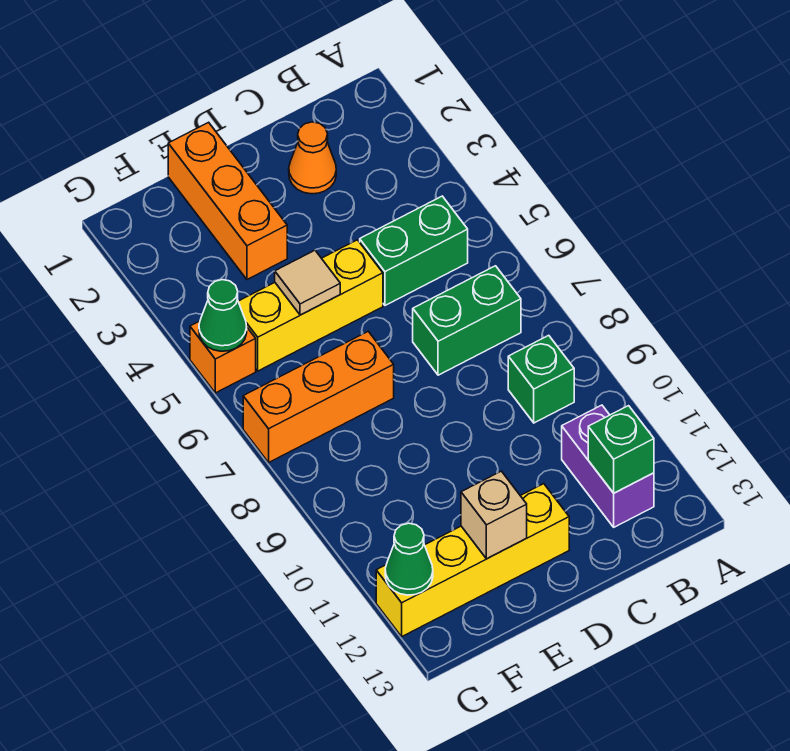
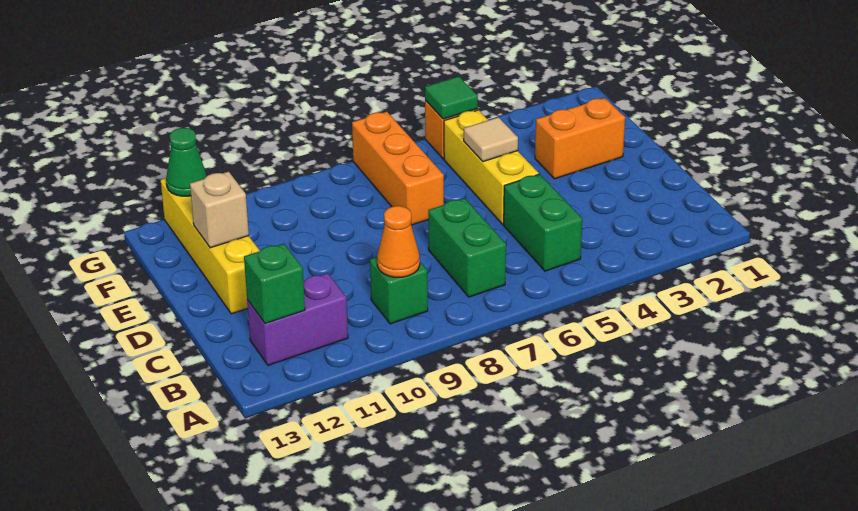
orange cone C2 level 1 -> orange cone B9 level 2
orange brick E1:E3 level 1 -> orange brick E2:E3 level 1
green cone G5 level 2 -> green tile G5 level 2

